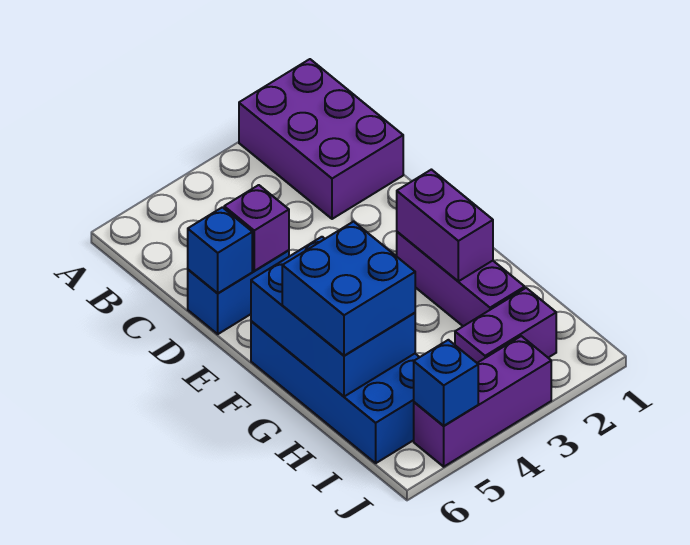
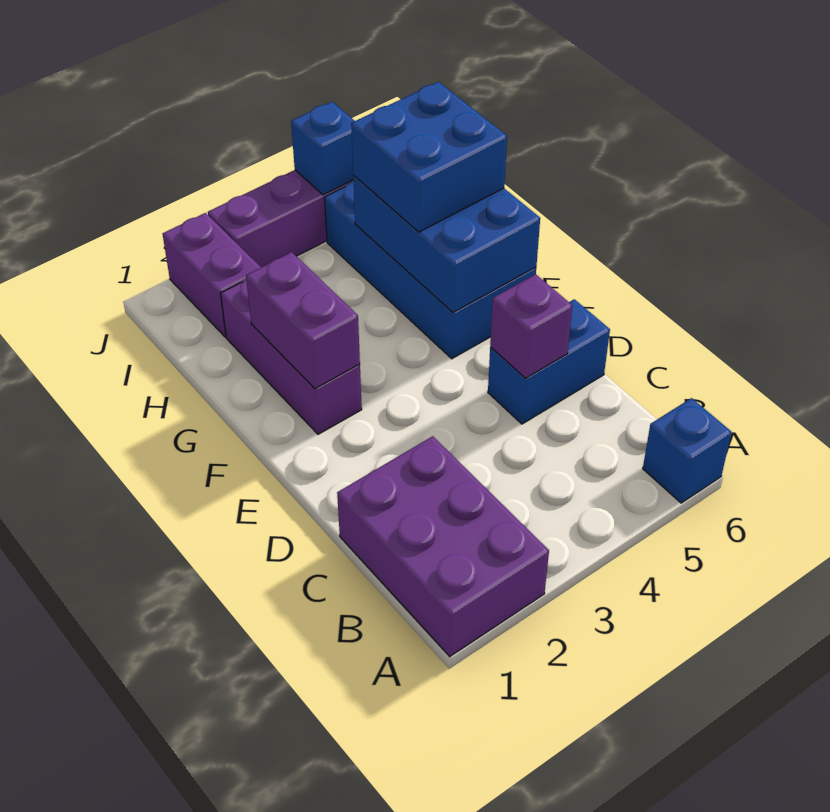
blue brick D6 level 2 -> blue brick A6 level 1
purple brick I2:I3 level 1 -> purple brick I2:J2 level 1

